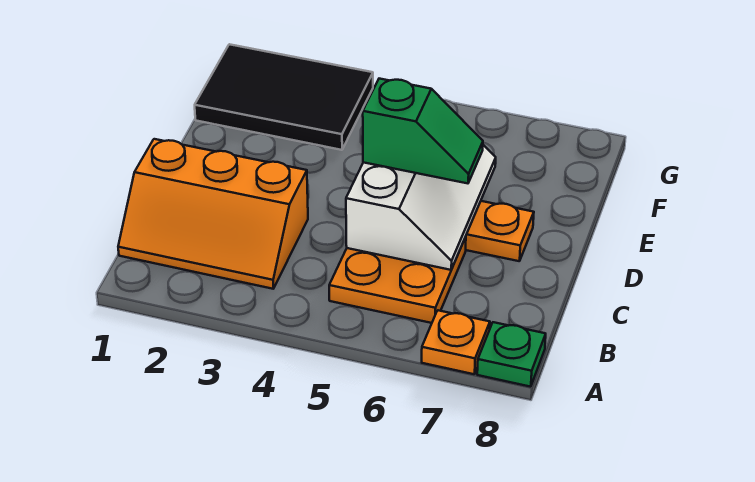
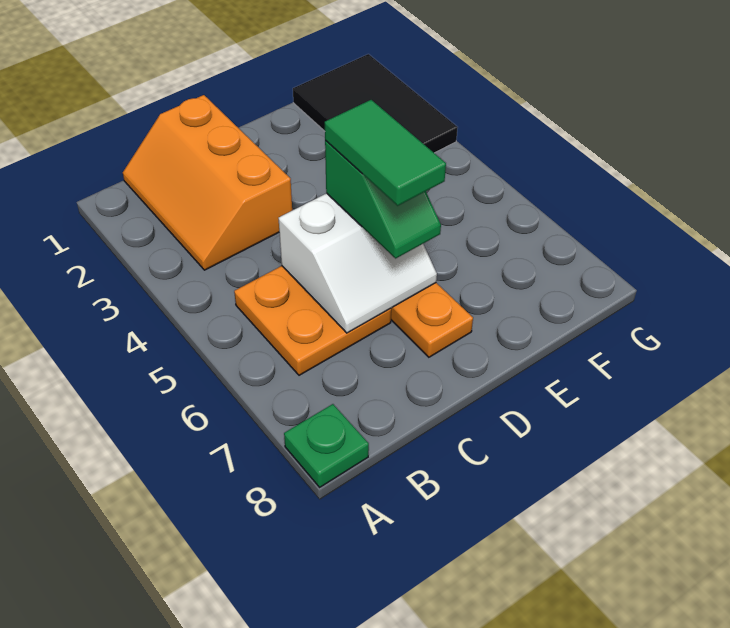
orange plate A7 level 1 -> none
white slope C5:E6 level 2 top 5 -> white slope C5:D6 level 2 top 5
none -> green tile D5:D6 level 4

